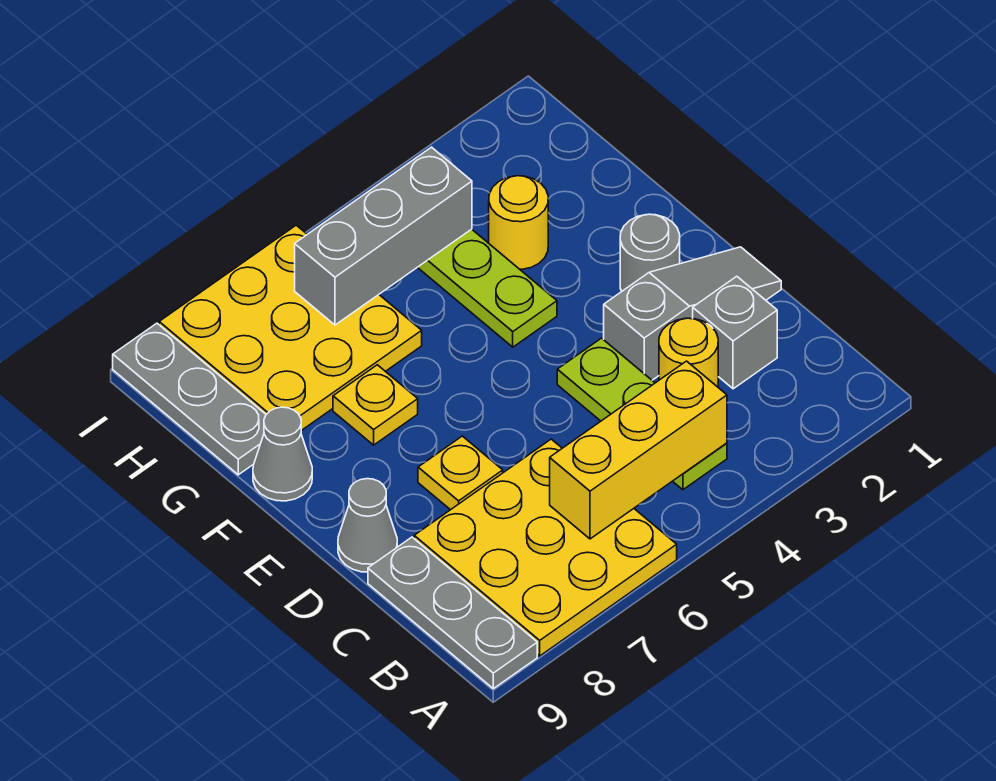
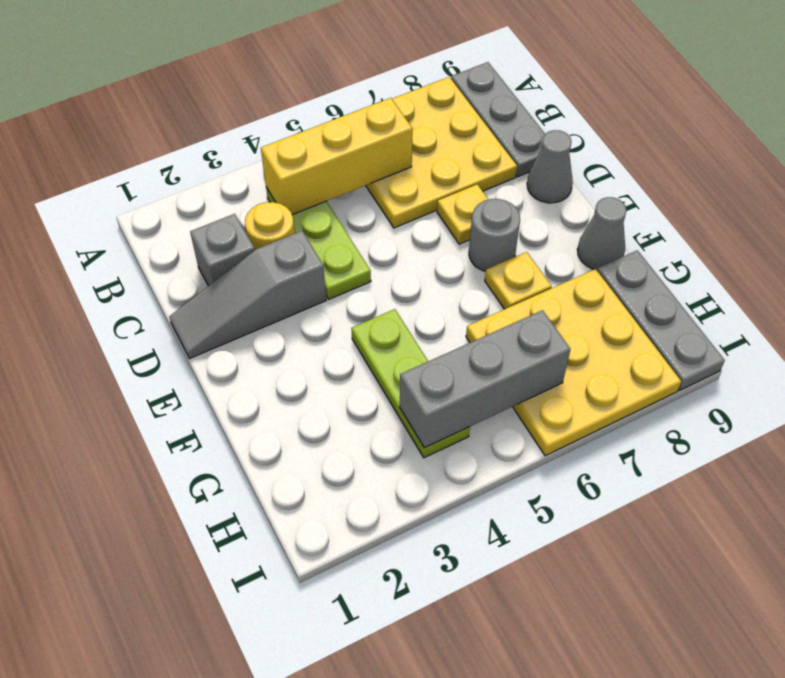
grey round brick E2 level 1 -> grey round brick E7 level 1
yellow round brick G3 level 1 -> none

